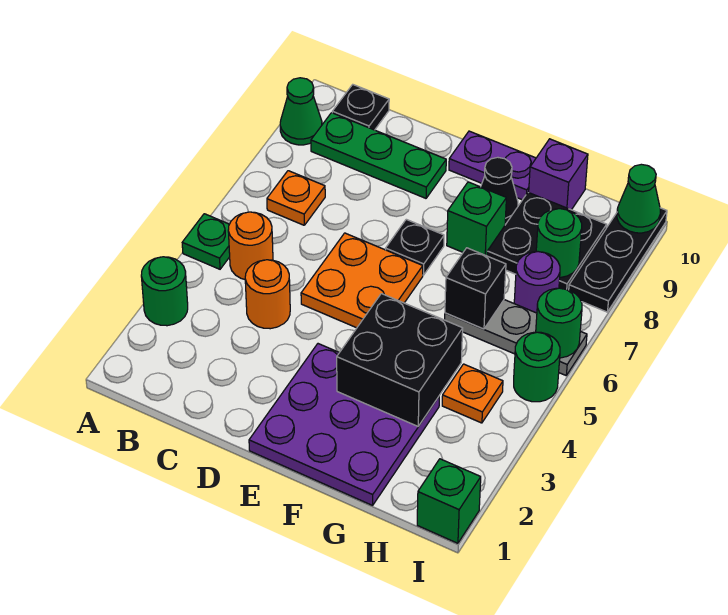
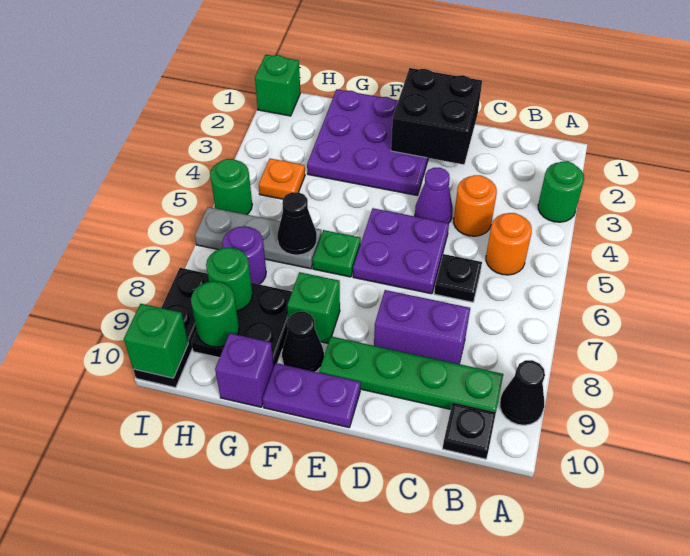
green plate A5 level 1 -> green plate F6 level 1
green cone A9 level 1 -> black cone A9 level 1
orange plate B7 level 1 -> none
green plate B9:D9 level 1 -> green plate B9:E9 level 1
none -> purple brick C8:D8 level 1
none -> purple cone D4 level 1
orange plate D5:E6 level 1 -> purple plate D5:E6 level 1
black plate E7 level 1 -> black plate C6 level 1
black brick F3:G4 level 2 -> black brick D1:E2 level 2
black brick G6 level 2 -> black cone G6 level 2
green round brick I6 level 2 -> green round brick H9 level 2
green cone I10 level 2 -> green brick I10 level 2

